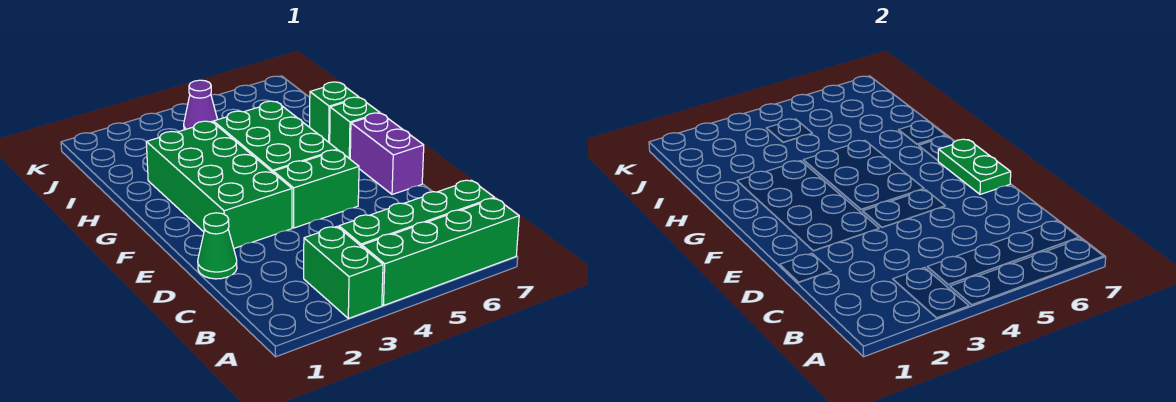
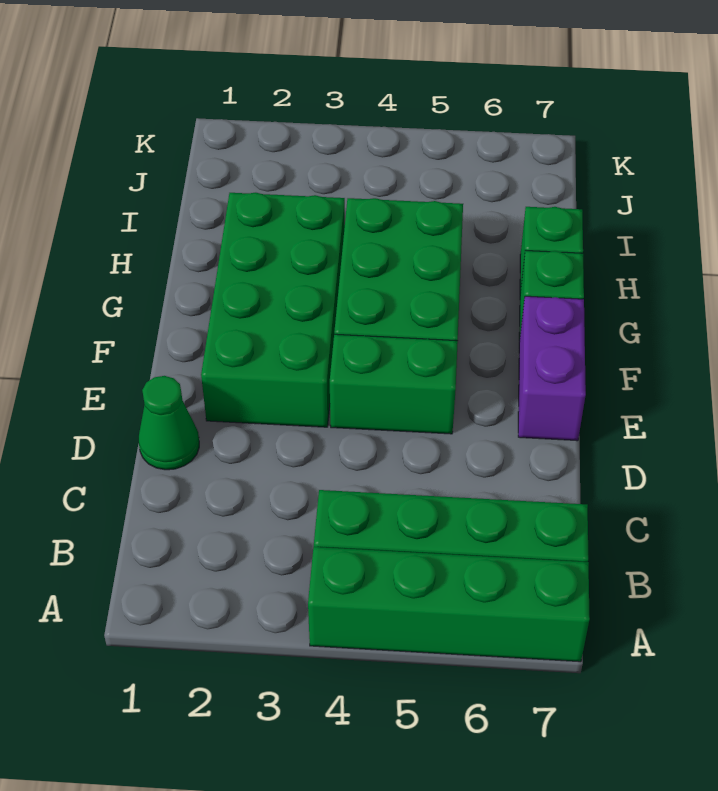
green brick A3:B3 level 1 -> none
green plate E7:F7 level 2 -> none
purple cone J4 level 1 -> none

